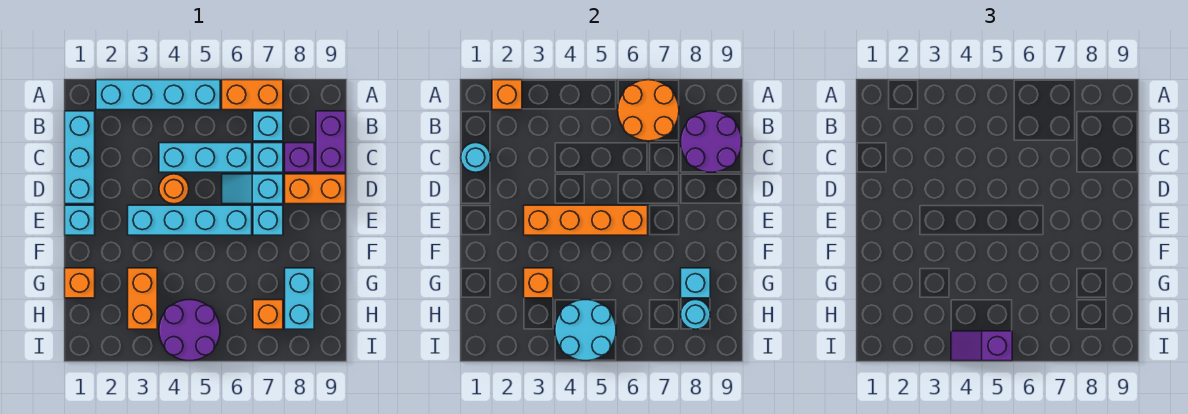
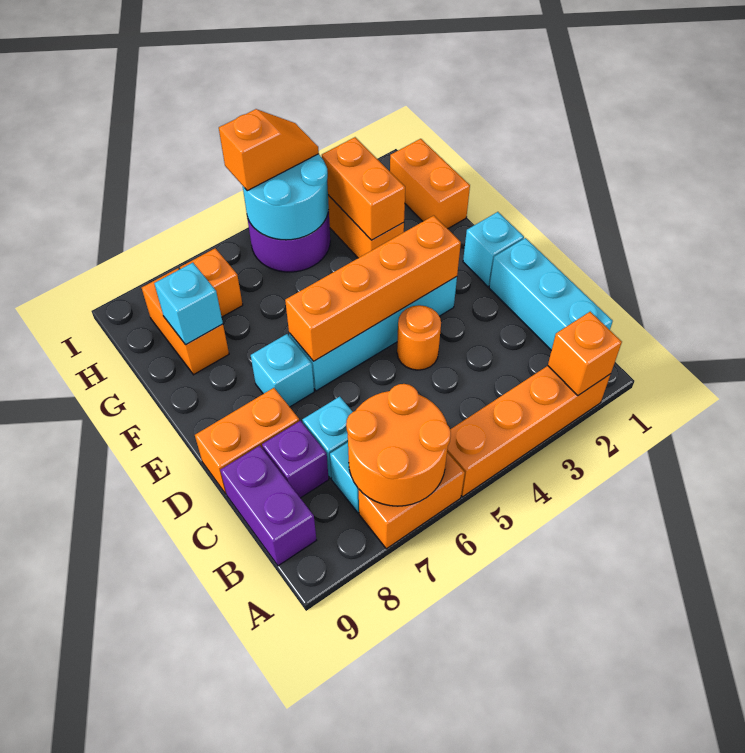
cyan brick A2:A5 level 1 -> orange brick A2:A5 level 1
purple round brick B8:C9 level 2 -> none
cyan round brick C1 level 2 -> none
cyan brick C4:C6 level 1 -> none
cyan slope D6:D7 level 1 top 7 -> none
orange brick G1 level 1 -> orange brick G1:H1 level 1
orange brick G3 level 2 -> orange brick G3:H3 level 2
cyan brick G8:H8 level 1 -> orange brick G8:H8 level 1
cyan round brick H8 level 2 -> none
purple slope I4:I5 level 3 top 5 -> orange slope I4:I5 level 3 top 5

